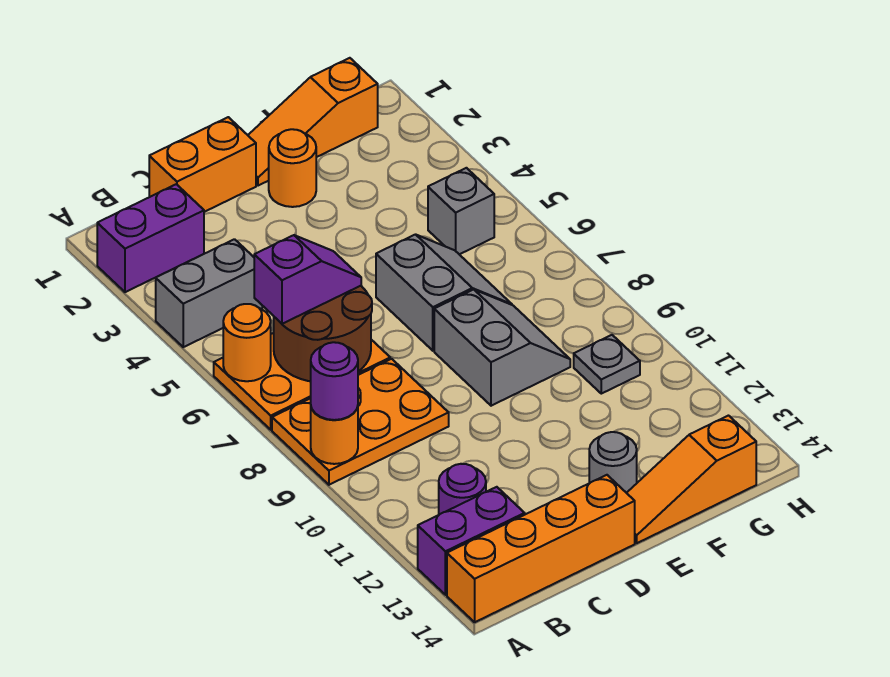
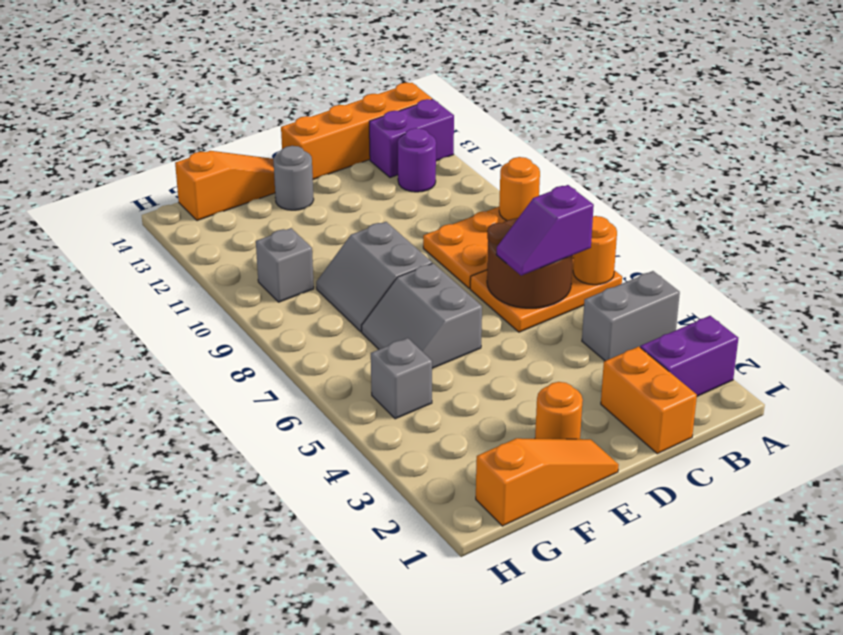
purple round brick A9 level 3 -> none
orange brick C1:D1 level 1 -> orange brick C1:C2 level 1
grey plate G10 level 1 -> grey brick G10 level 1

